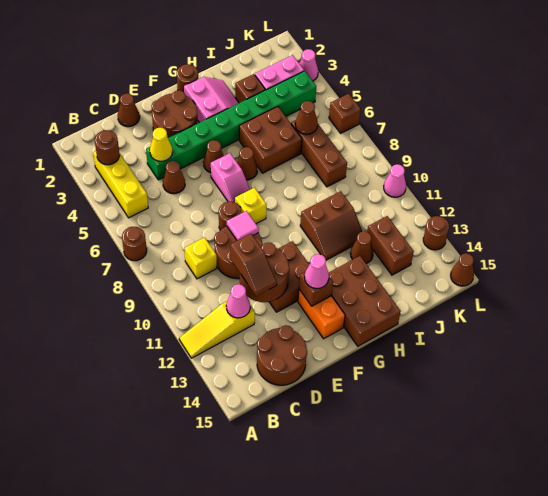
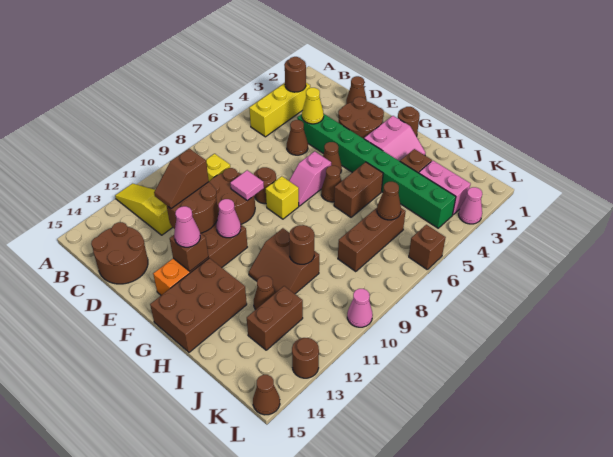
brown round brick A7 level 1 -> brown round brick I10 level 2
pink cone C12 level 2 -> pink cone F11 level 2
brown brick H5:I6 level 1 -> brown brick H5:H6 level 1

